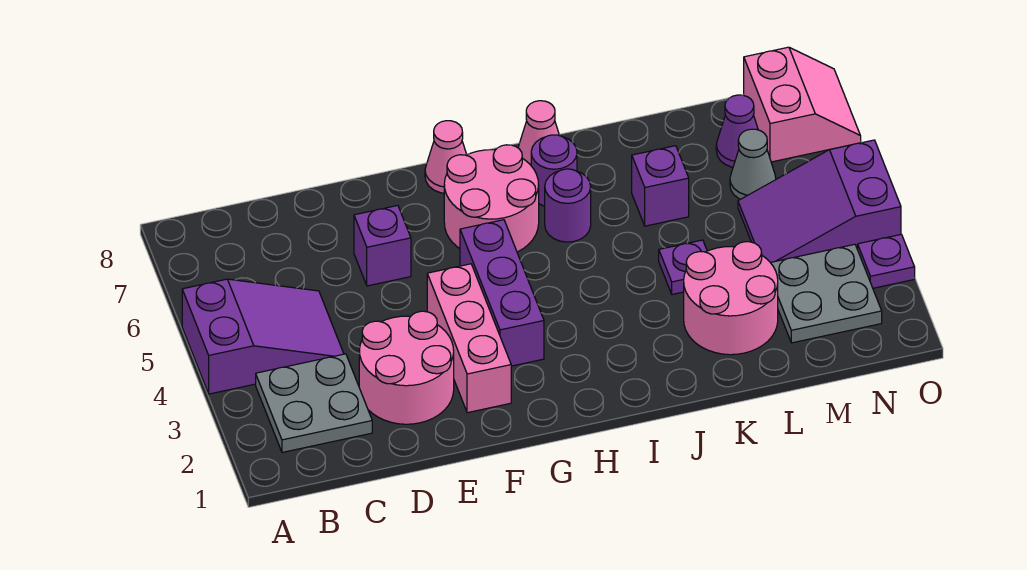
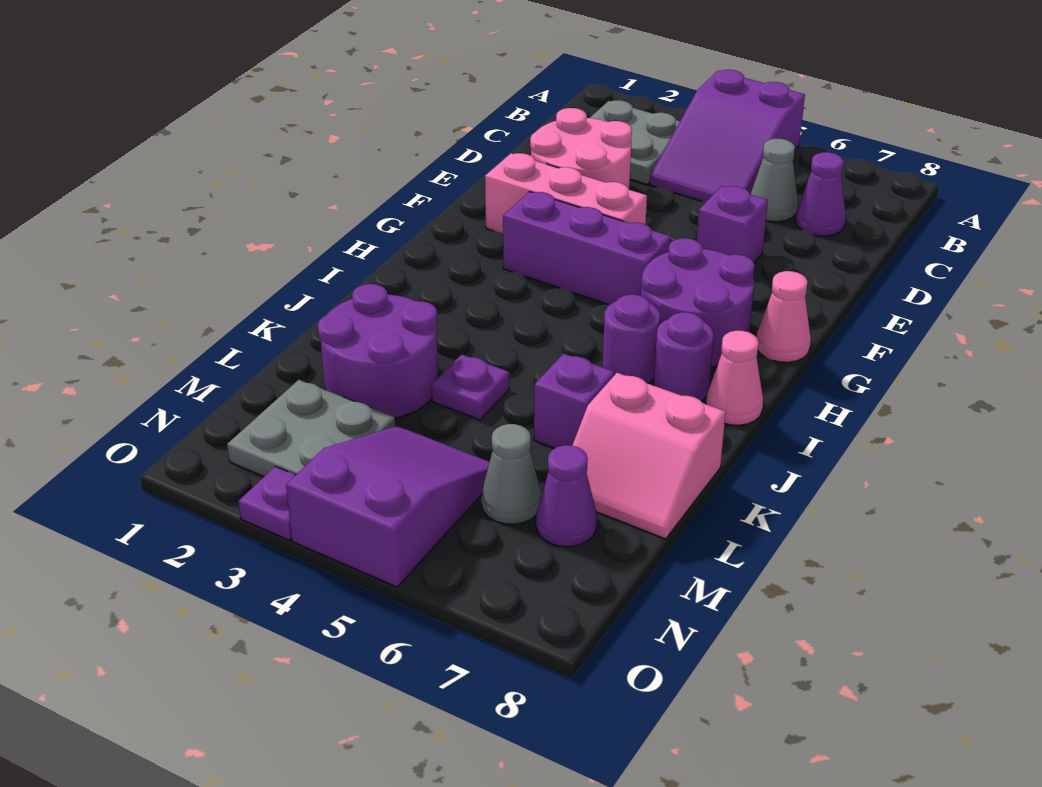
none -> grey cone C6 level 1
none -> purple cone C7 level 1
pink round brick G6:H7 level 1 -> purple round brick G6:H7 level 1
pink round brick K2:L3 level 1 -> purple round brick K2:L3 level 1
pink slope N7:O8 level 1 top N -> pink slope K7:L8 level 1 top K

